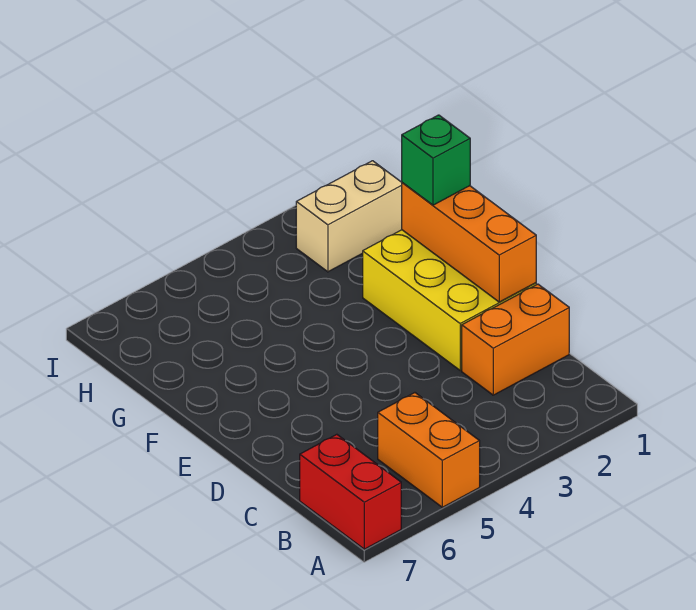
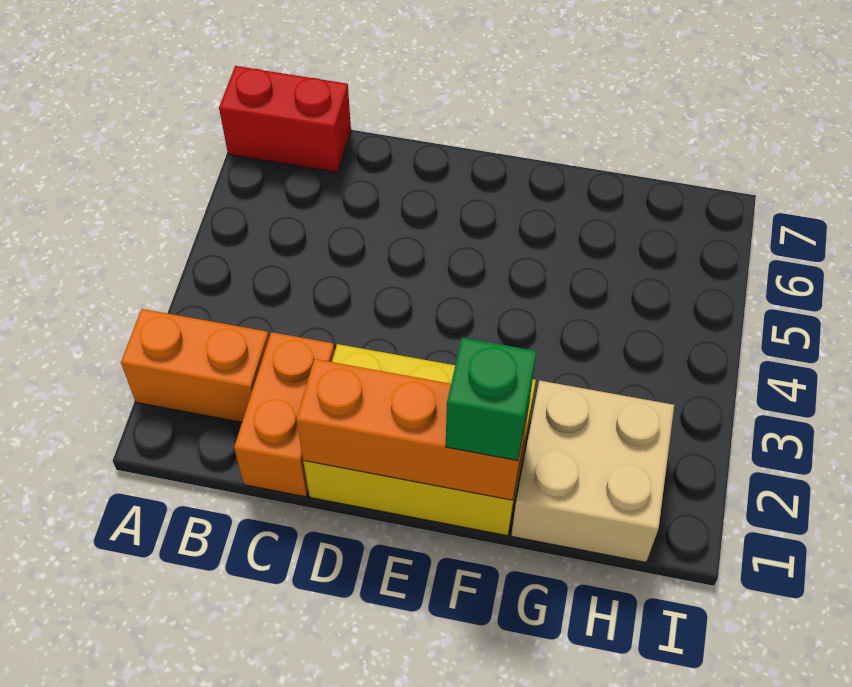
orange brick A5:B5 level 1 -> orange brick A2:B2 level 1
tan brick H1:H2 level 1 -> tan brick G1:H2 level 1

